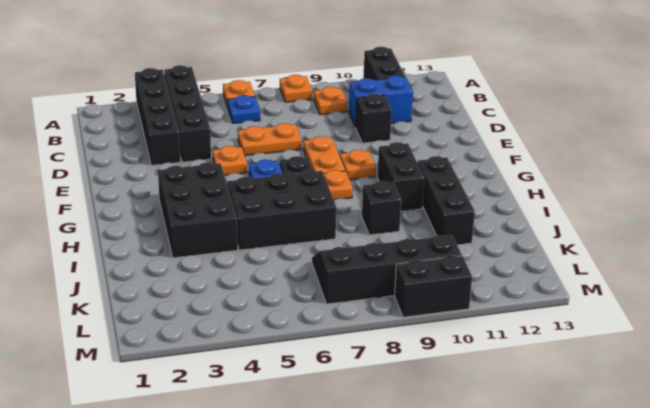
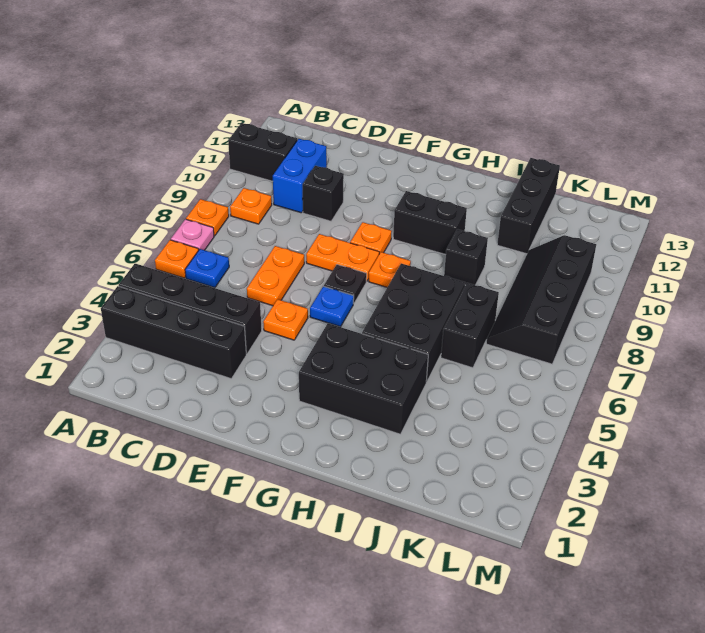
none -> pink plate A7 level 1
black brick H11:J11 level 1 -> black brick J11:J13 level 1
black brick M9:M10 level 1 -> black brick J6:J7 level 1

